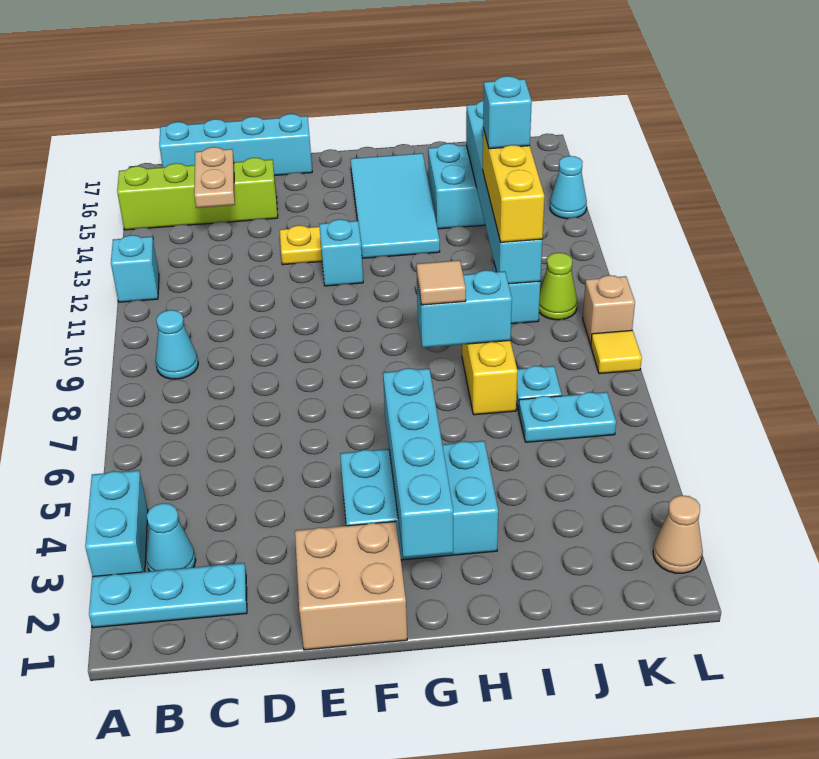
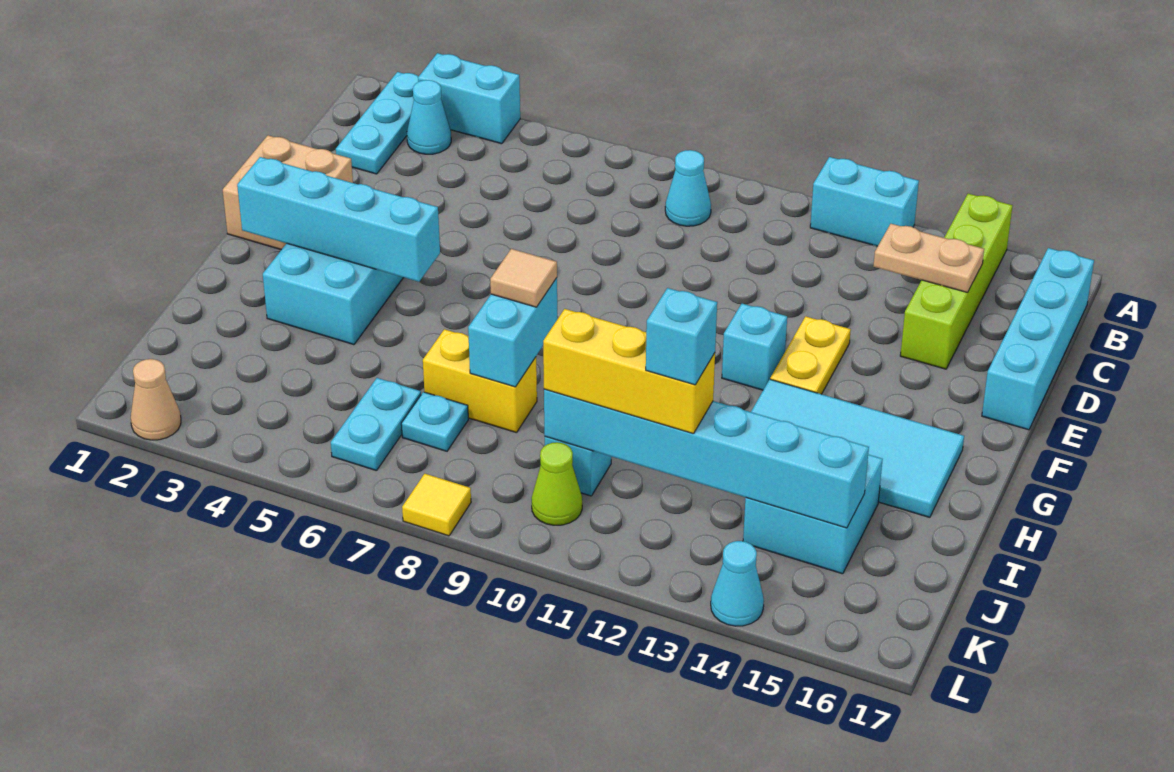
cyan brick A12 level 1 -> cyan brick A12:A13 level 1
tan brick L9 level 1 -> none

